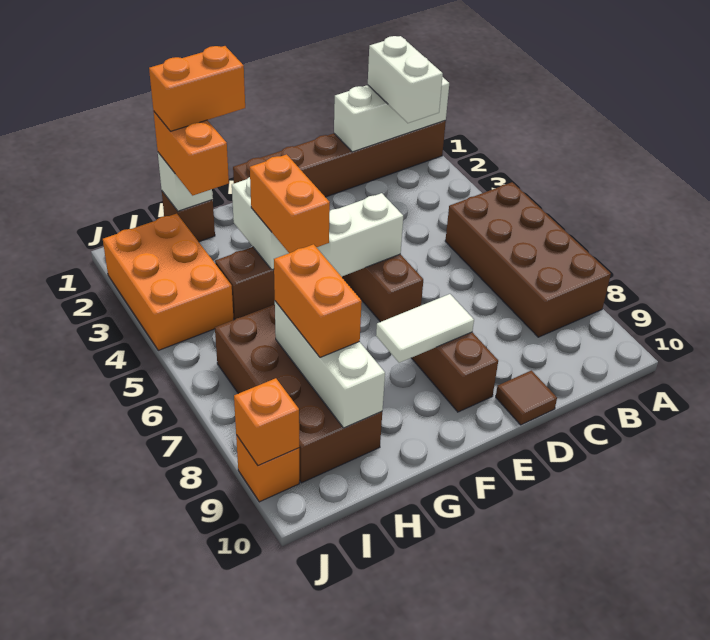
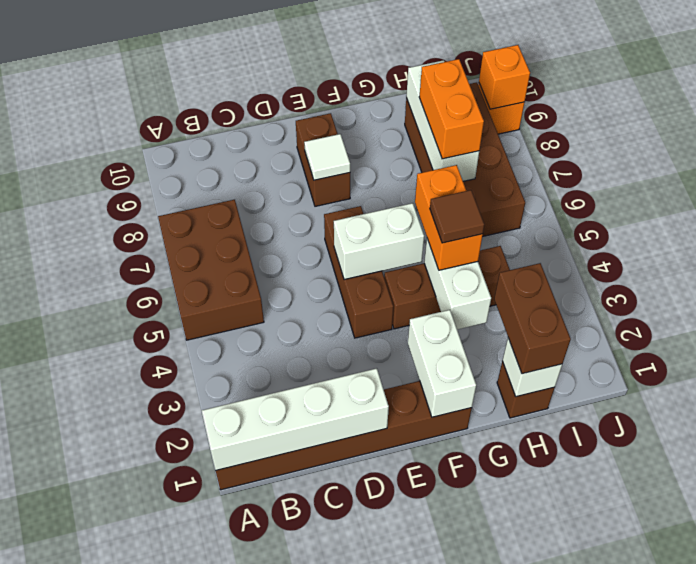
white brick A1:C1 level 2 -> white brick A1:D1 level 2
brown brick A5:B8 level 1 -> brown brick A5:B7 level 1
white brick B1:B2 level 3 -> white brick F1:F2 level 2
brown tile D10 level 1 -> brown tile G4 level 4
white tile E8:F8 level 2 -> white tile E8 level 2
orange brick G1:H1 level 4 -> none
orange brick H1:H2 level 3 -> brown brick H1:H2 level 3
orange brick I2:J4 level 1 -> none

